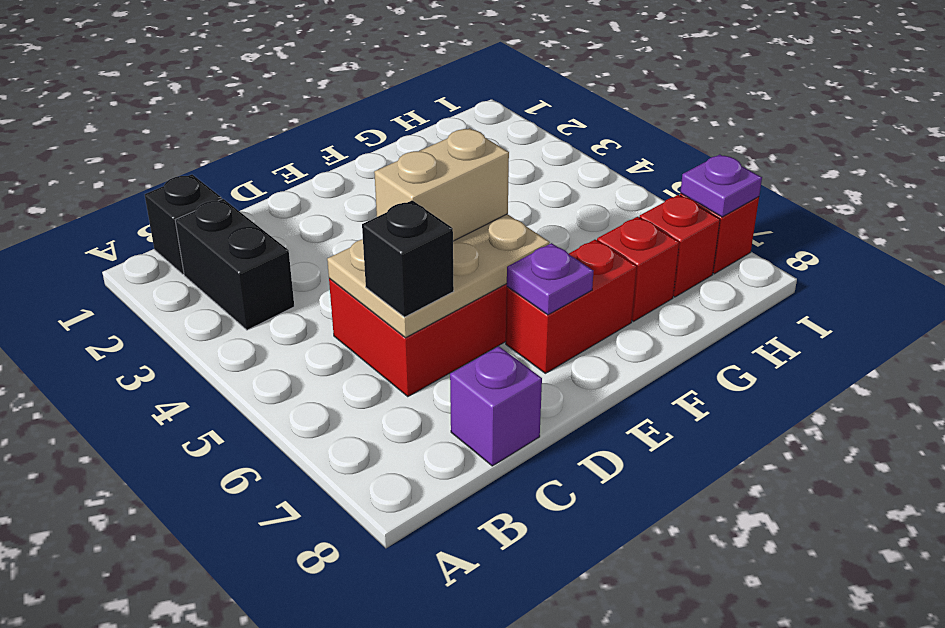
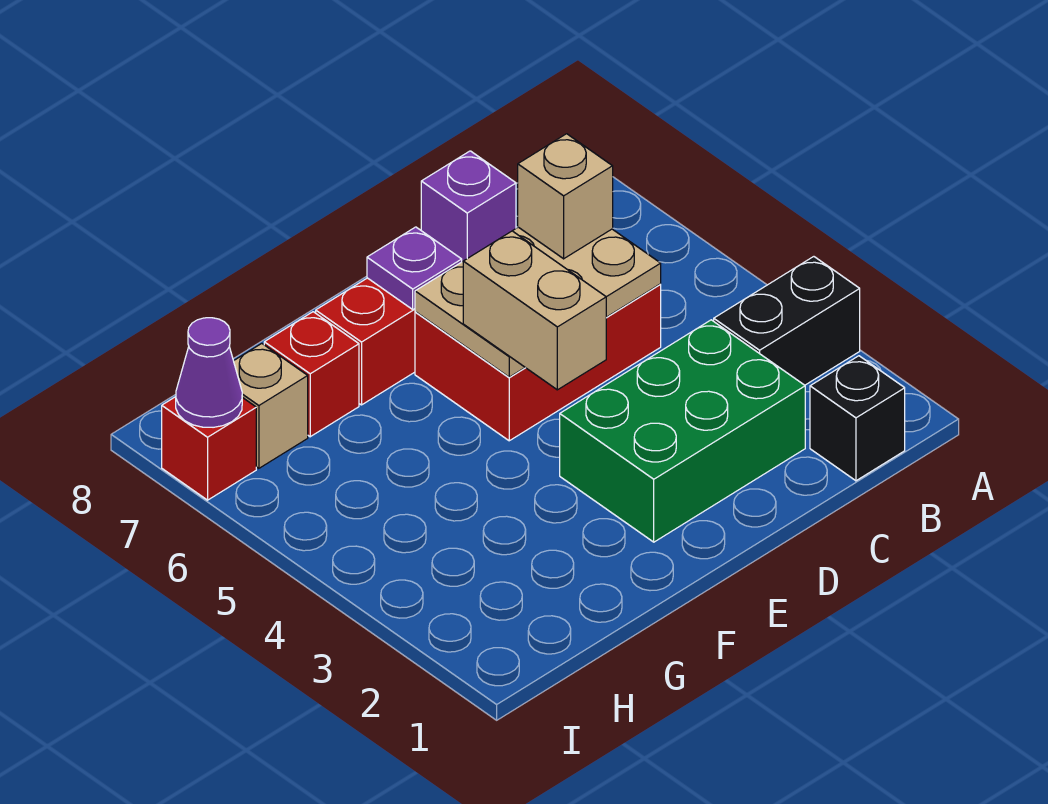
black brick B2:B3 level 1 -> black brick A3:B3 level 1
none -> green brick C2:E3 level 1
black brick C6 level 3 -> tan brick C6 level 3
tan brick D5:E5 level 3 -> tan brick E4:E5 level 3
red brick H7 level 1 -> tan brick H7 level 1
purple plate I7 level 2 -> purple cone I7 level 2

